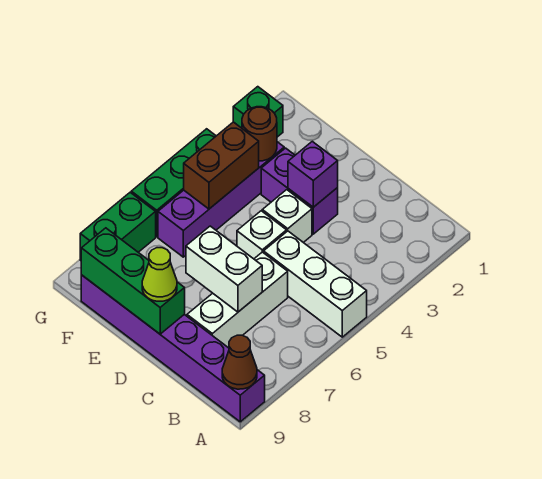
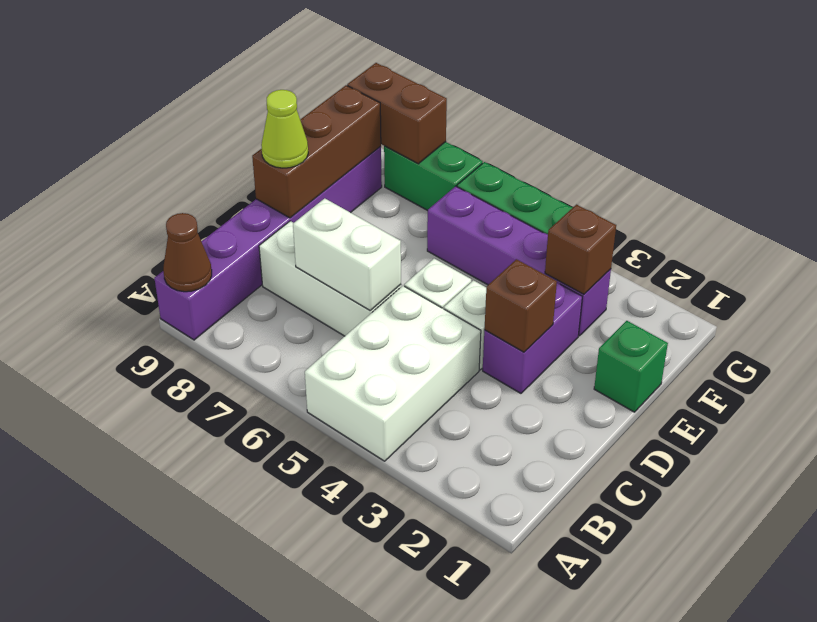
white brick A5:C5 level 1 -> white brick A4:C5 level 1
white brick C7:D7 level 2 -> white brick C6:C7 level 2
purple brick D3 level 2 -> brown brick D3 level 2
green brick D9:F9 level 2 -> brown brick D9:F9 level 2
brown round brick F3 level 2 -> brown brick F3 level 2
brown brick F4:F5 level 2 -> brown brick G8:G9 level 2
green brick G2 level 1 -> green brick E1 level 1

